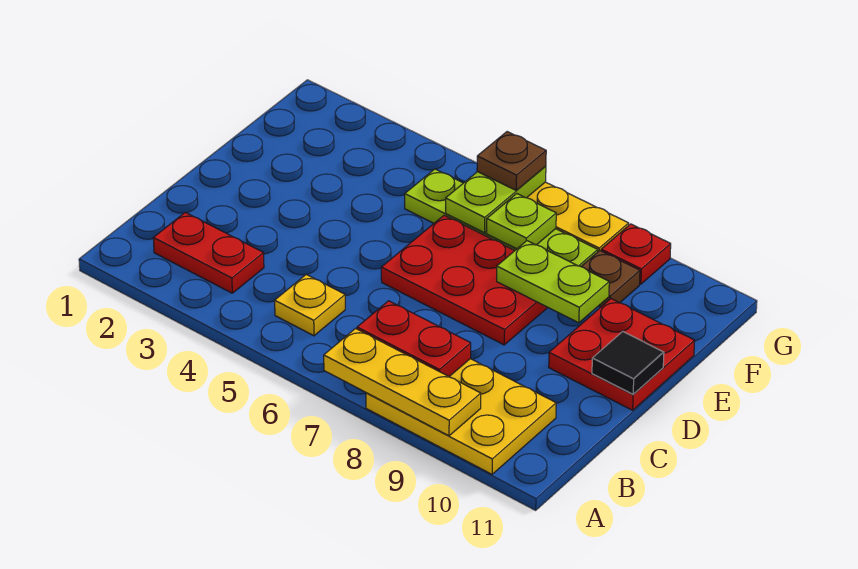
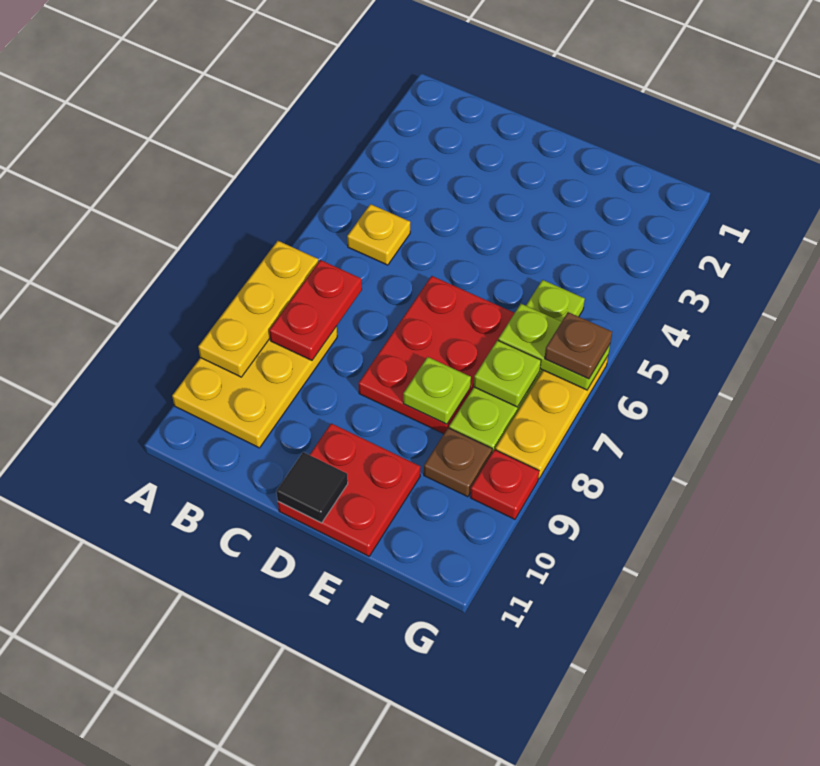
red plate B2:B3 level 1 -> none
lime plate E8:E9 level 2 -> lime plate E8 level 2

